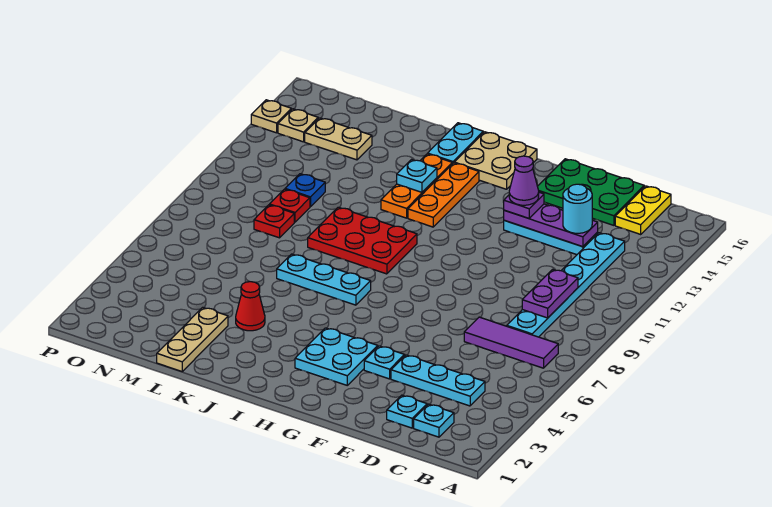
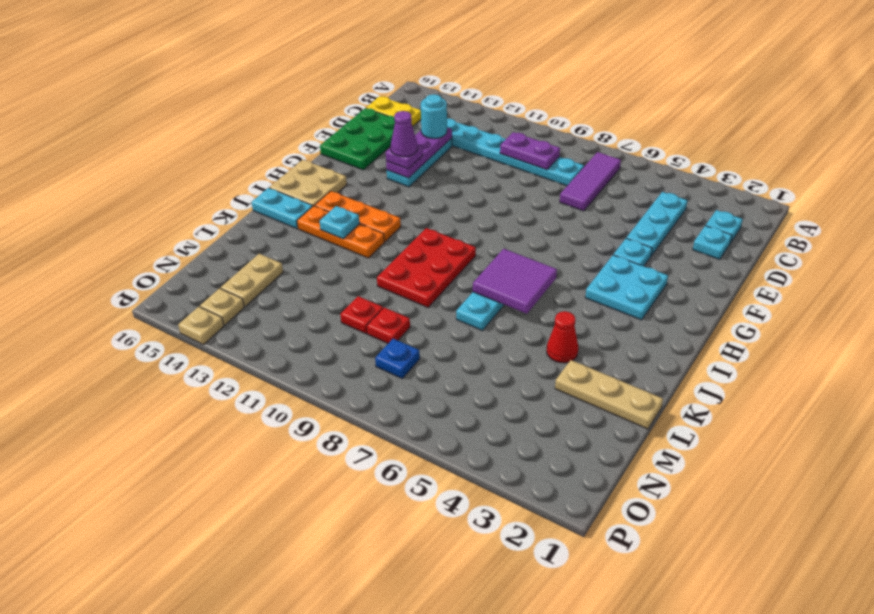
none -> purple tile I6:J7 level 2
blue plate M11 level 1 -> blue plate N8 level 1

